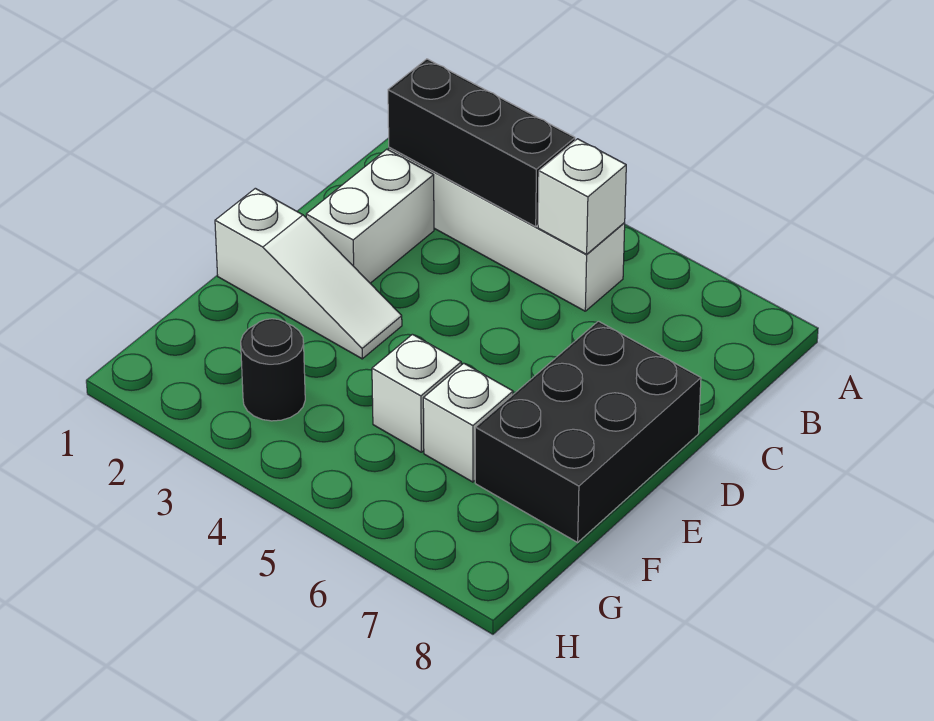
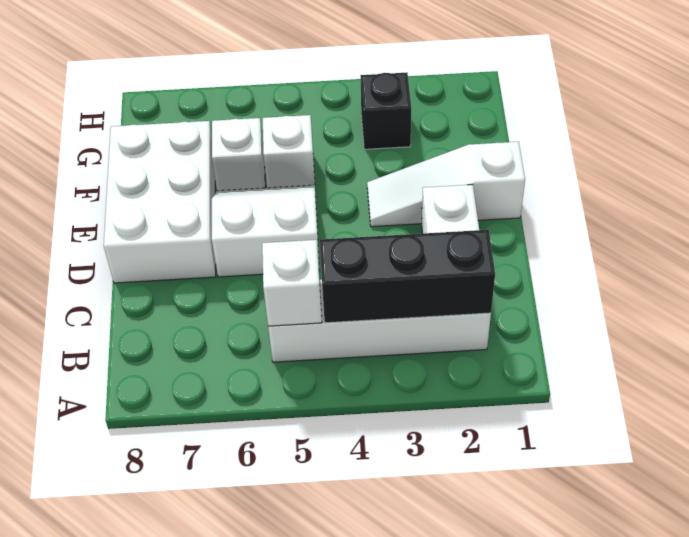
none -> white slope D5:E6 level 1 top D
black brick D7:F8 level 1 -> white brick D7:F8 level 1
black round brick G3 level 1 -> black brick G3 level 1

